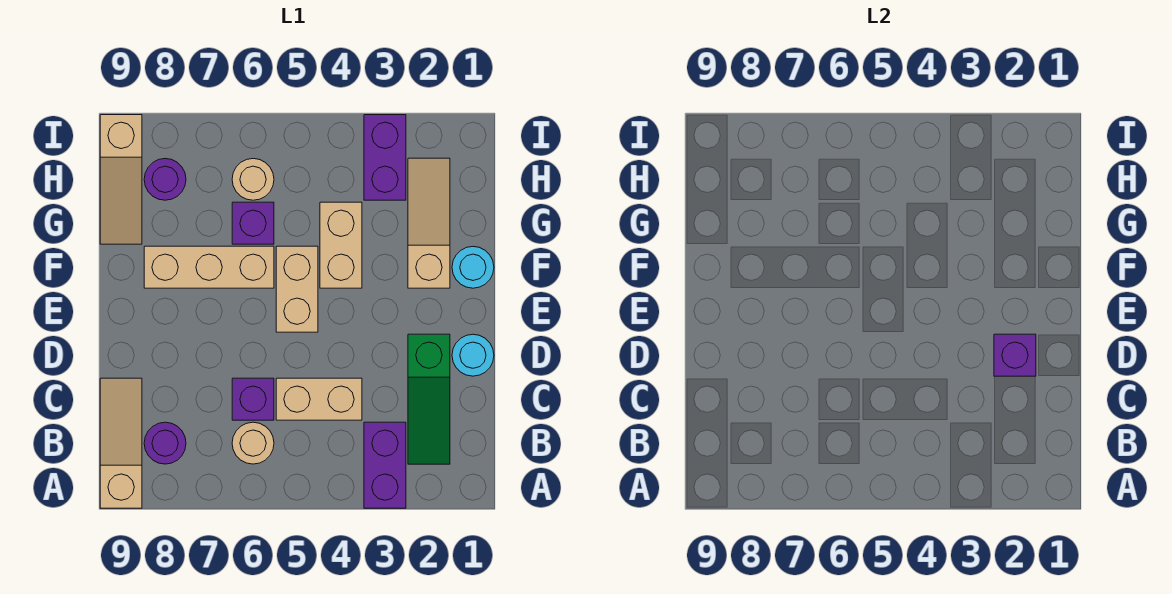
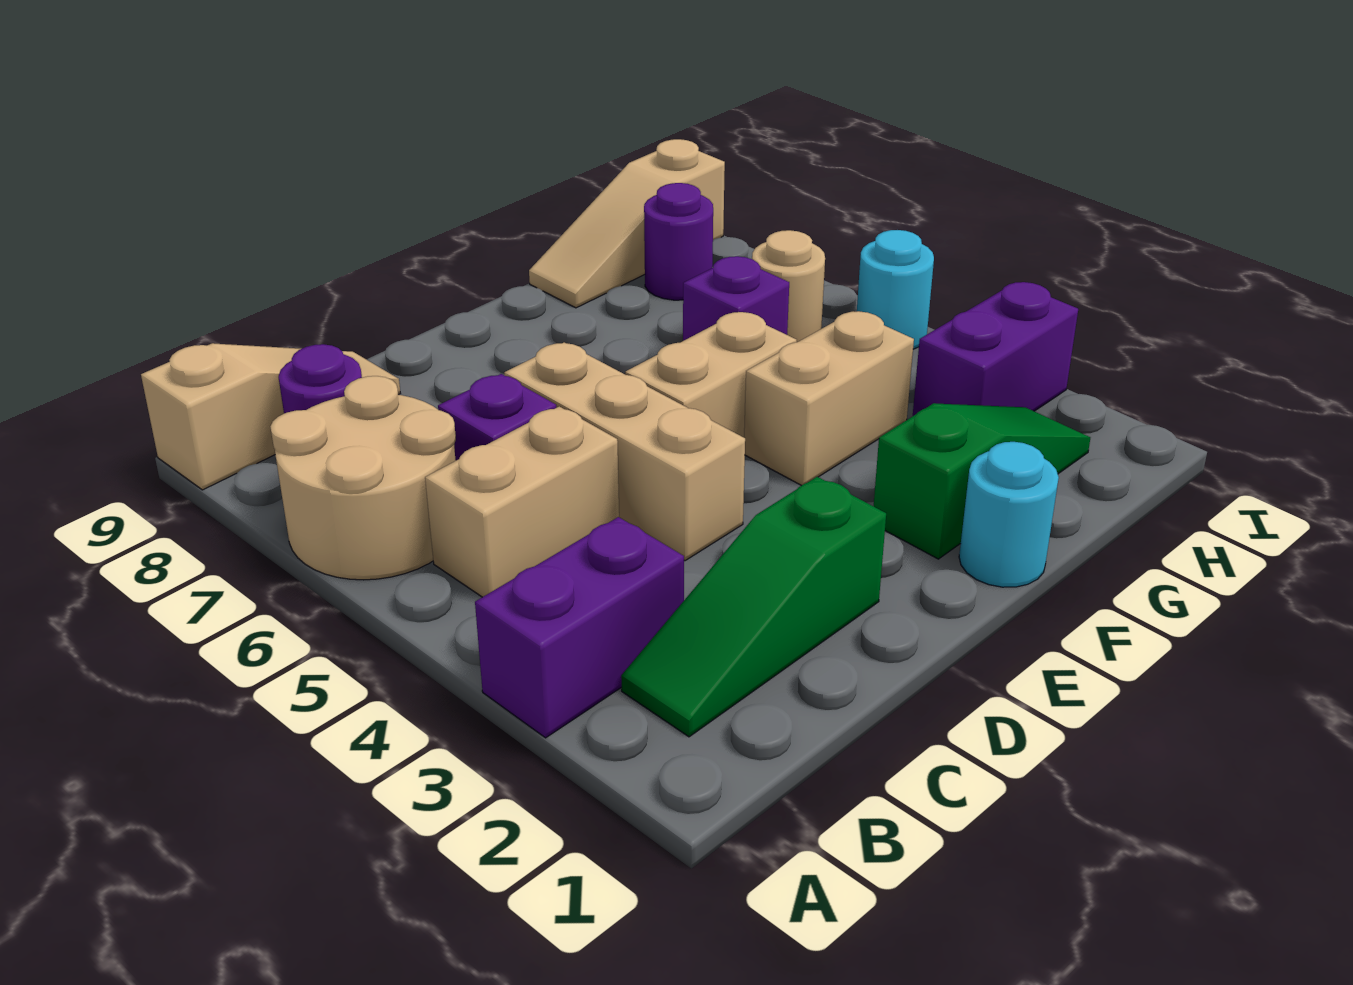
tan round brick B6 level 1 -> tan round brick A6:B7 level 1
tan brick C4:C5 level 1 -> tan brick B5:C5 level 1
cyan round brick D1 level 1 -> cyan round brick I5 level 1
purple brick D2 level 2 -> none
tan slope F2:H2 level 1 top F -> green slope F2:H2 level 1 top F
tan brick F6:F8 level 1 -> tan brick D4:D6 level 1

